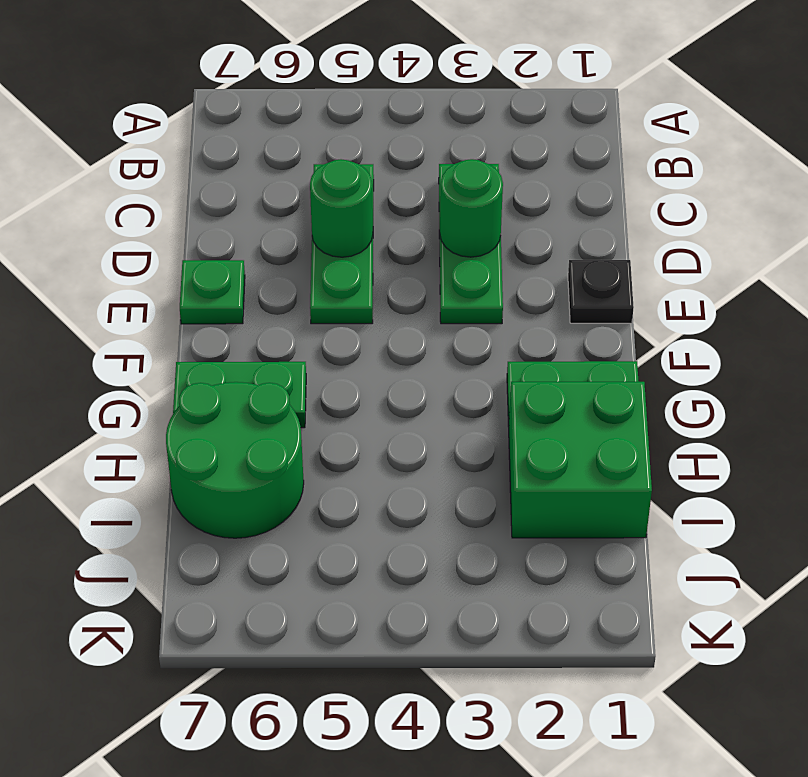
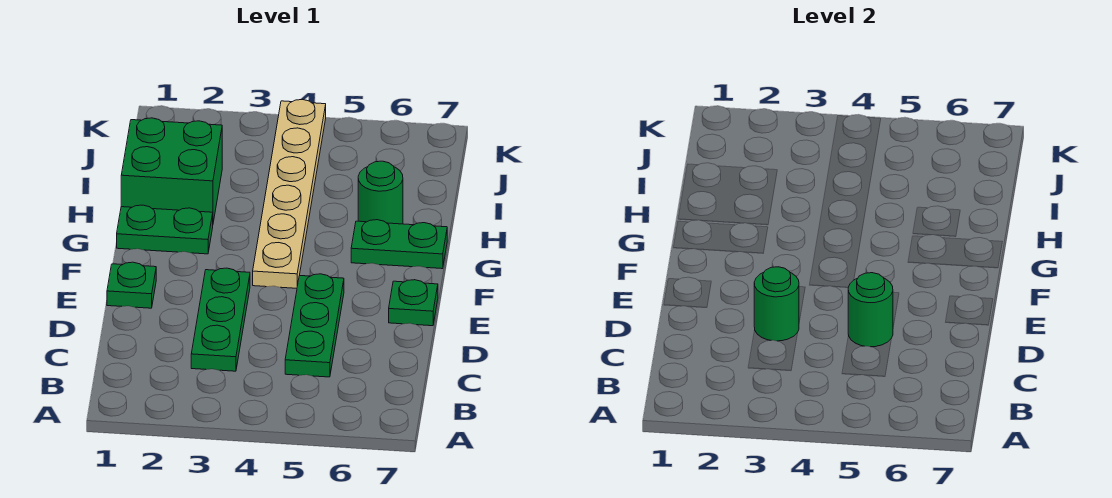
black plate E1 level 1 -> green plate E1 level 1
none -> tan plate F4:K4 level 1
green round brick H6:I7 level 1 -> green round brick H6 level 1

